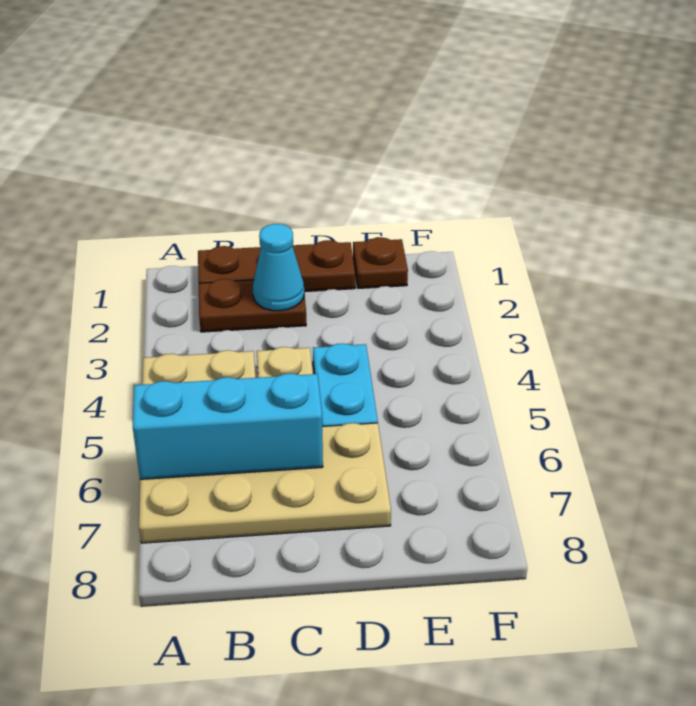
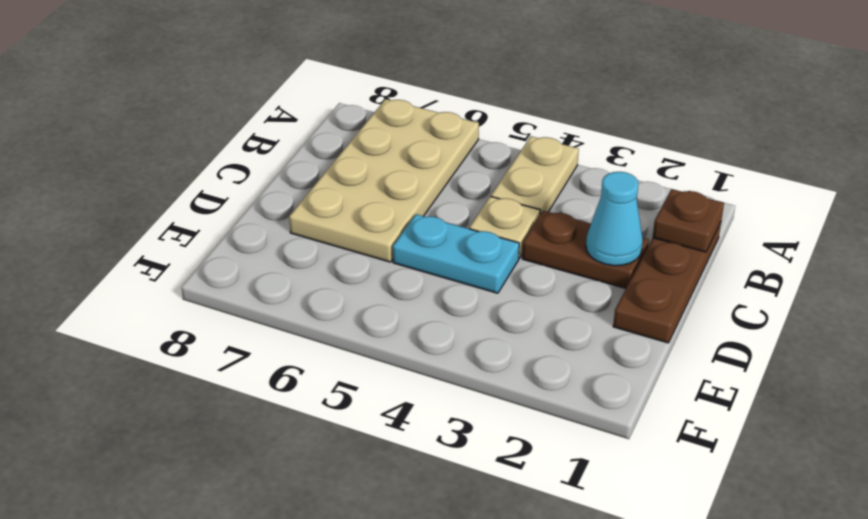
cyan brick A6:C6 level 2 -> none
brown plate B2:C2 level 1 -> brown plate C2:C3 level 1
brown plate E1 level 1 -> brown plate B1 level 2

